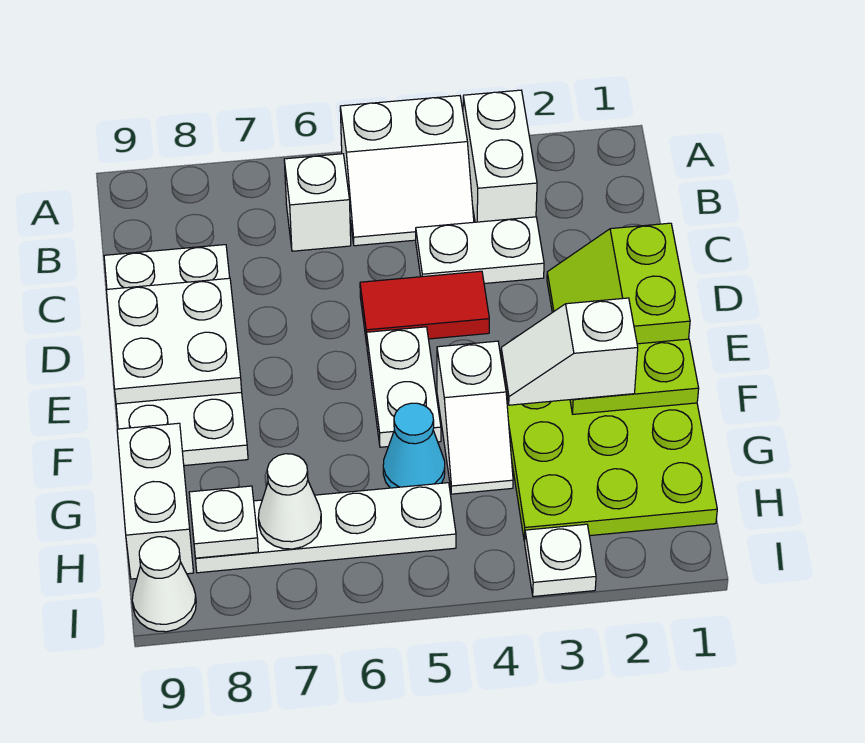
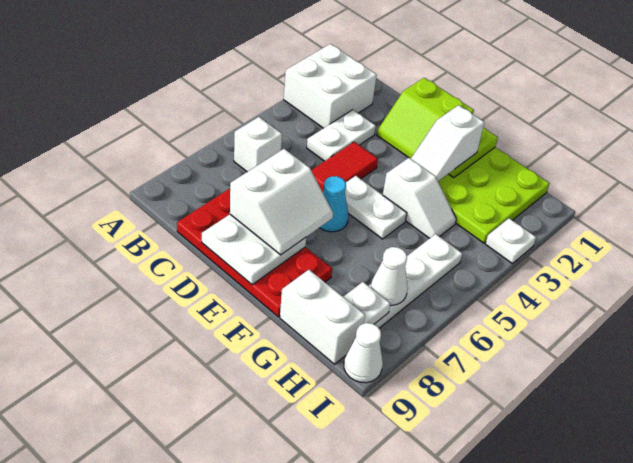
white brick A3:B3 level 1 -> white brick A2:B3 level 1
white slope A4:B5 level 1 top A -> white slope D7:E8 level 3 top D
white plate C8:F9 level 1 -> red plate C8:F9 level 1
cyan cone G5 level 1 -> cyan cone E6 level 1

